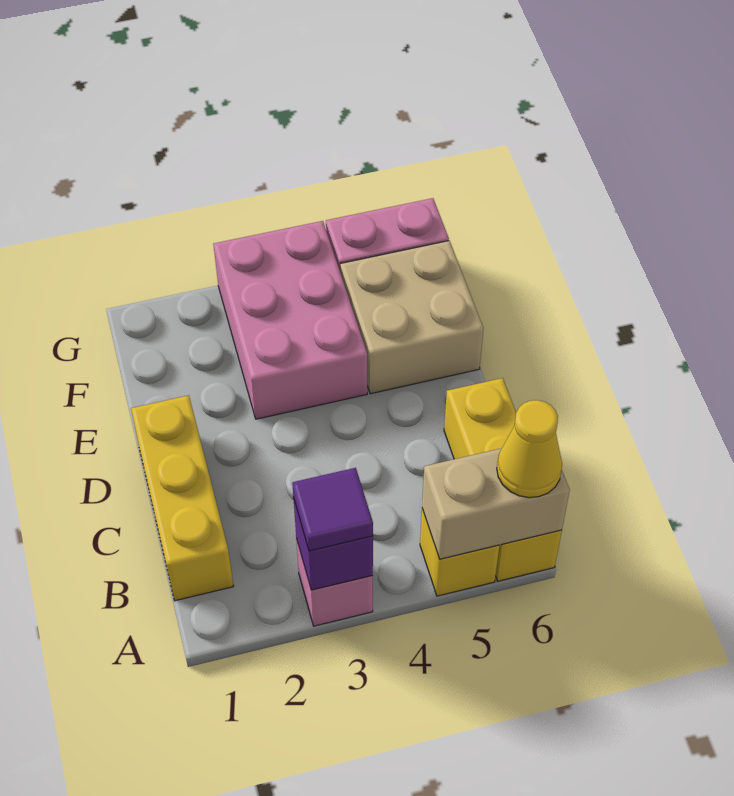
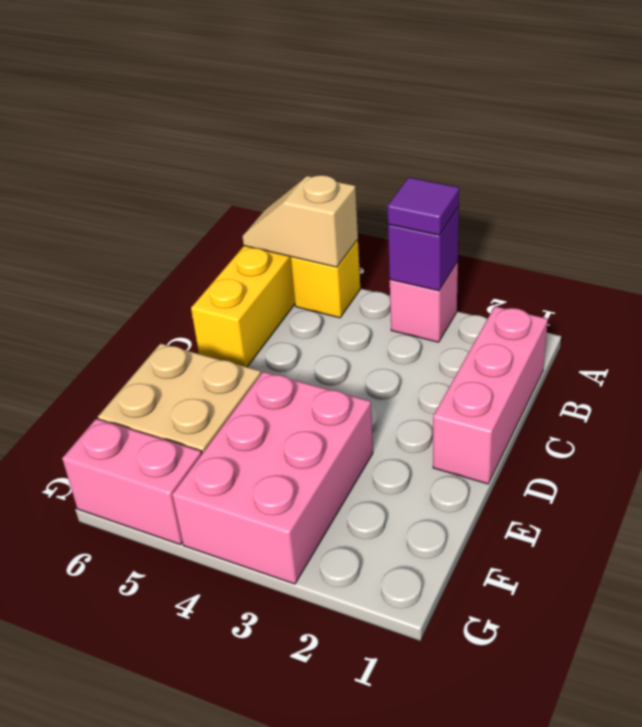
tan brick A5:A6 level 2 -> tan slope A5:A6 level 2 top 5
yellow cone A6 level 3 -> none
yellow brick B1:D1 level 1 -> pink brick B1:D1 level 1

